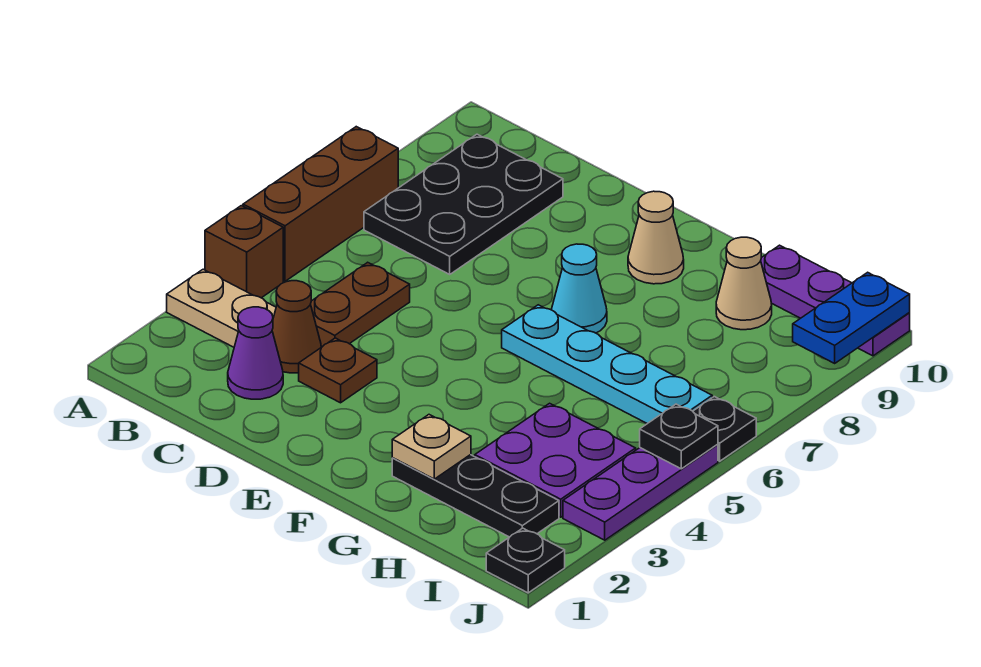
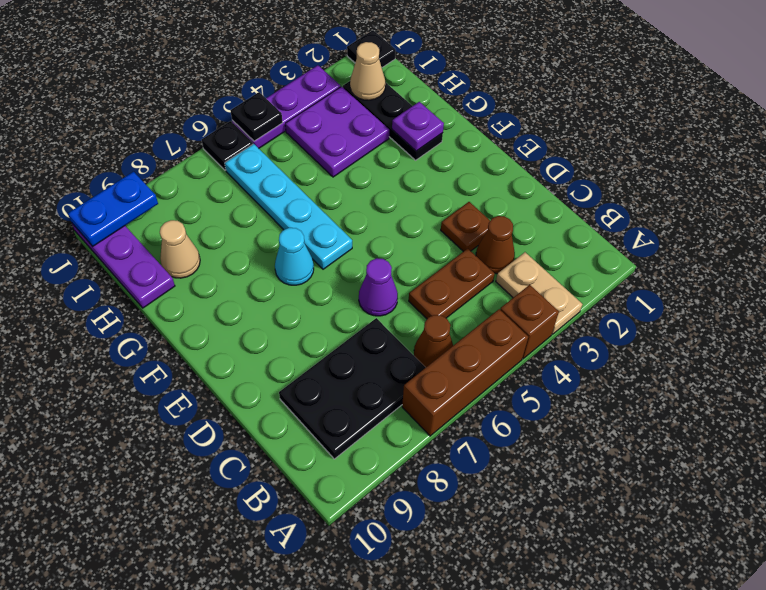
none -> brown cone B6 level 1
purple cone C2 level 1 -> purple cone D6 level 1
tan cone F9 level 1 -> tan cone I2 level 2
tan plate G2 level 2 -> purple plate G2 level 2

